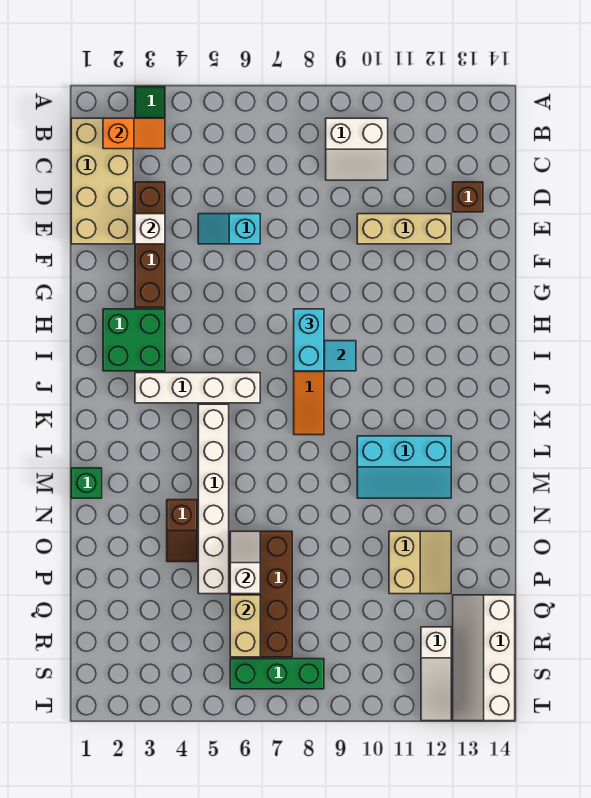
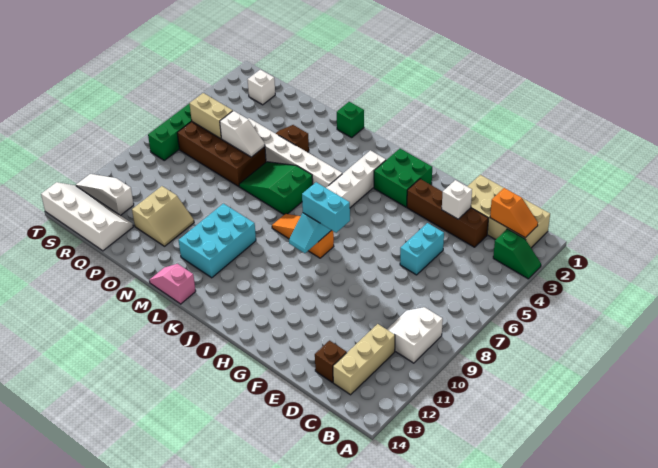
orange slope B2:B3 level 2 top 2 -> orange slope B2:C2 level 2 top C
cyan slope E5:E6 level 1 top 6 -> cyan brick E5:E6 level 1
tan brick E10:E12 level 1 -> tan brick C11:C13 level 1
none -> green slope L6:N7 level 1 top L
cyan slope L10:M12 level 1 top L -> cyan brick L10:M12 level 1
none -> pink slope L14:M14 level 1 top L
tan slope O11:P12 level 1 top 11 -> tan slope O11:P12 level 1 top P
none -> white brick R2 level 1

